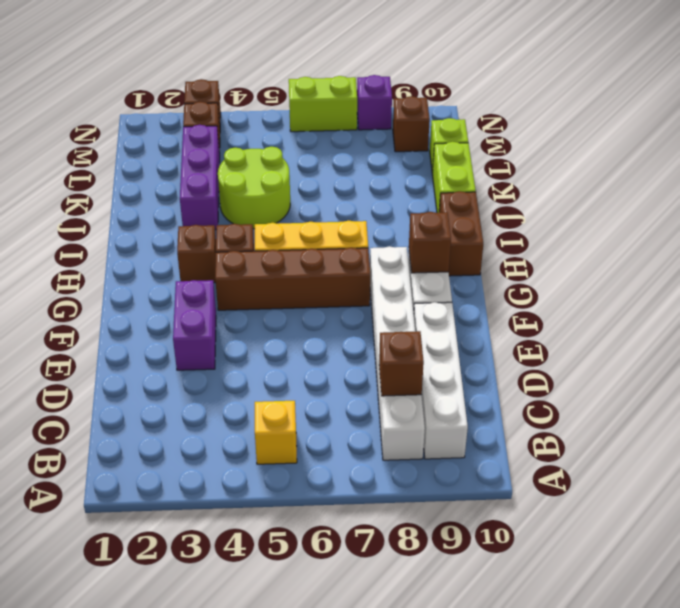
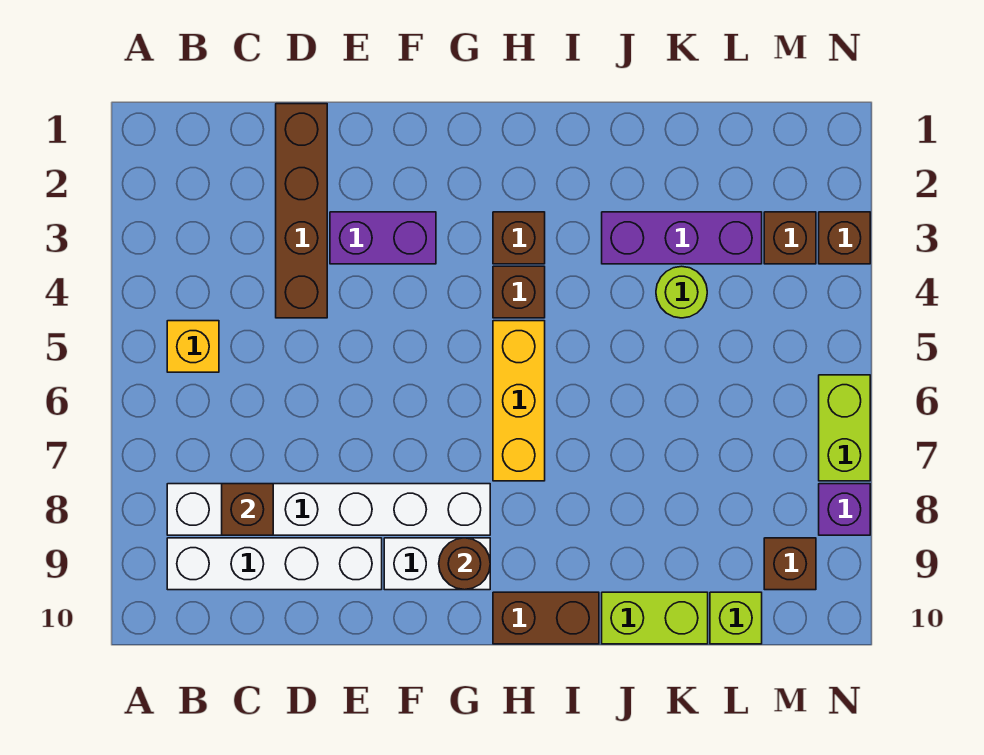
brown brick G4:G7 level 1 -> brown brick D1:D4 level 1
brown brick G9 level 2 -> brown round brick G9 level 2
lime round brick J4:K5 level 1 -> lime round brick K4 level 1

